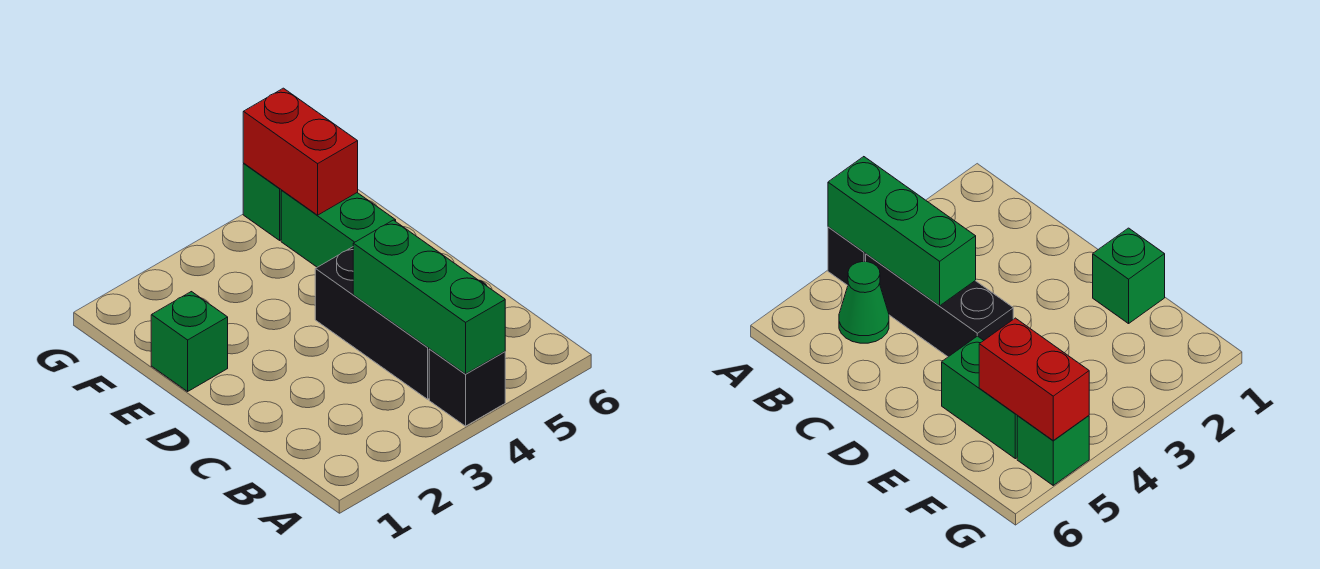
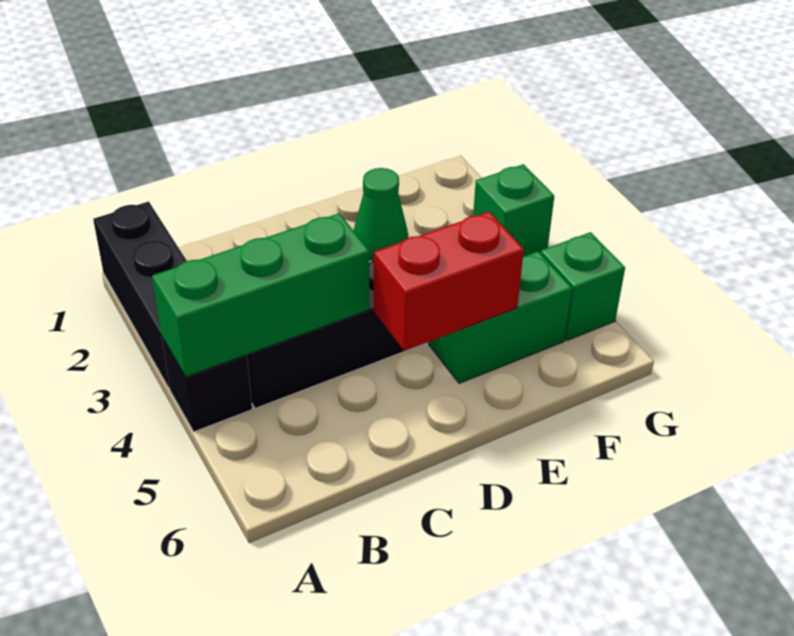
none -> black brick A1:A3 level 1
green cone B5 level 1 -> green cone E2 level 1
green brick E1 level 1 -> green brick G3 level 1
red brick F5:G5 level 2 -> red brick D5:E5 level 2

